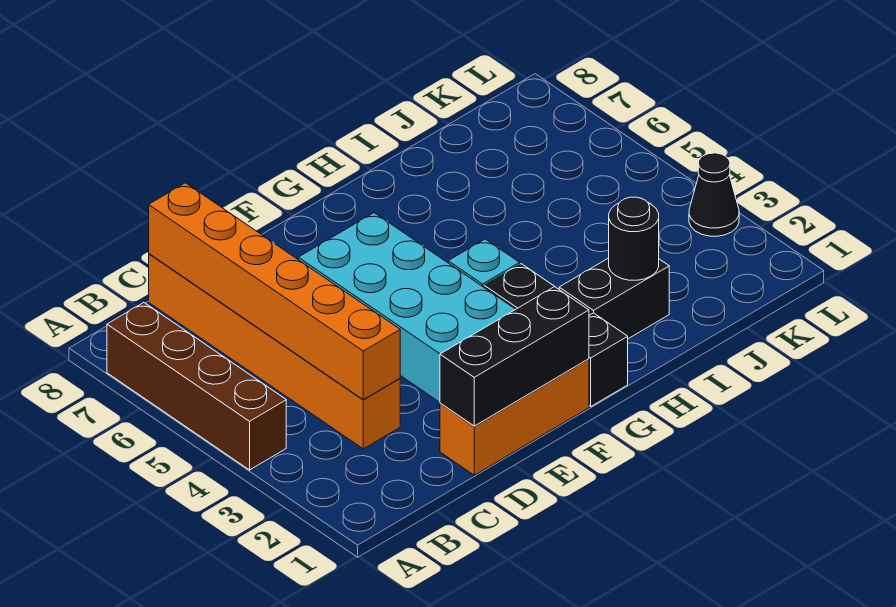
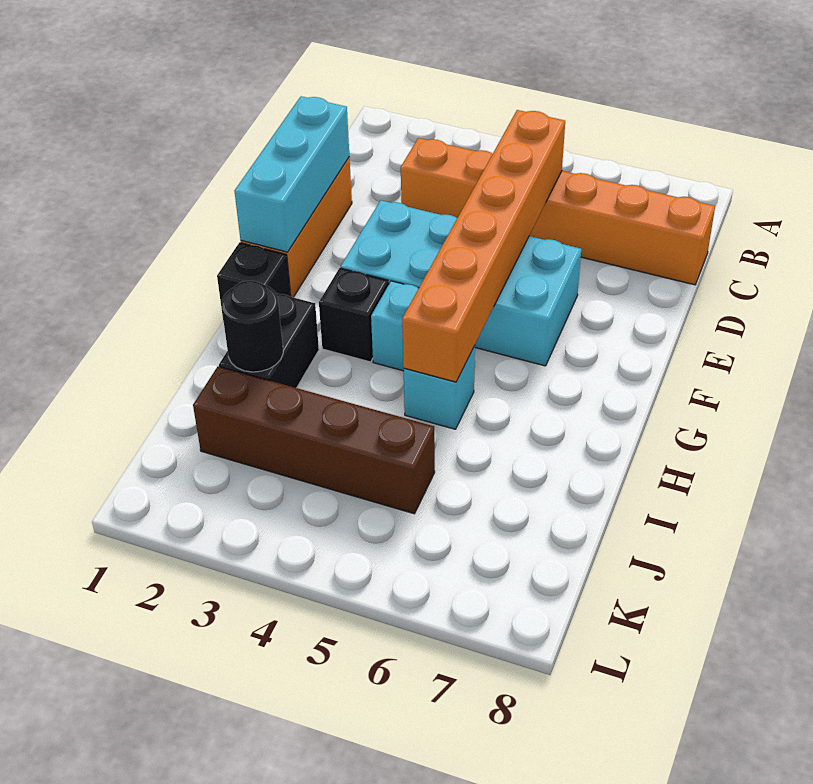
brown brick A4:A7 level 1 -> brown brick J2:J5 level 1
orange brick C3:C8 level 2 -> orange brick C5:H5 level 2
black brick D1:F1 level 2 -> cyan brick D1:F1 level 2
none -> cyan brick H5 level 1
black cone L3 level 1 -> none

